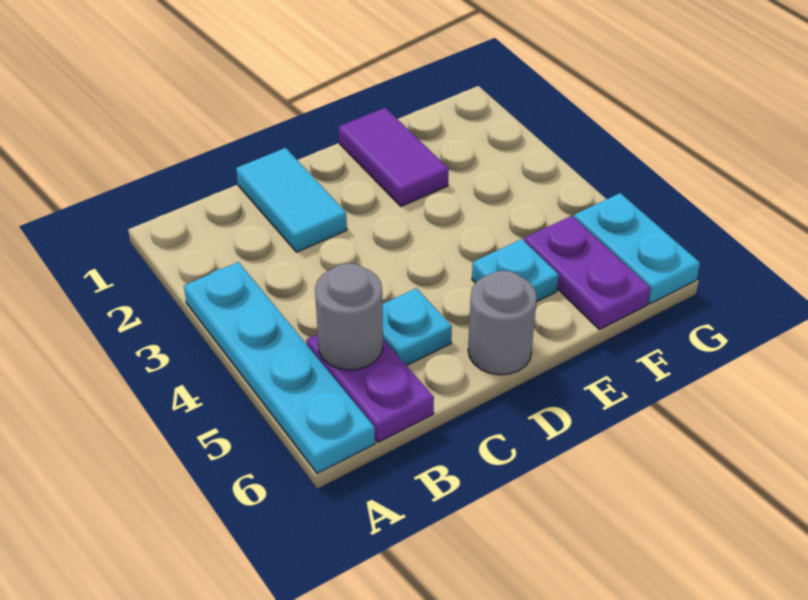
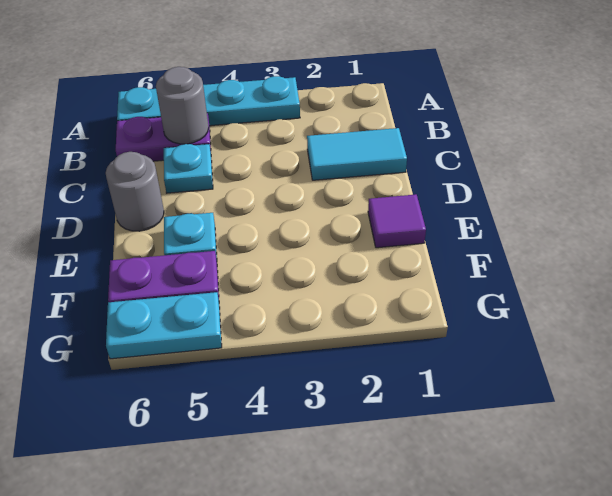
purple tile E1:E2 level 1 -> purple tile E1 level 1

